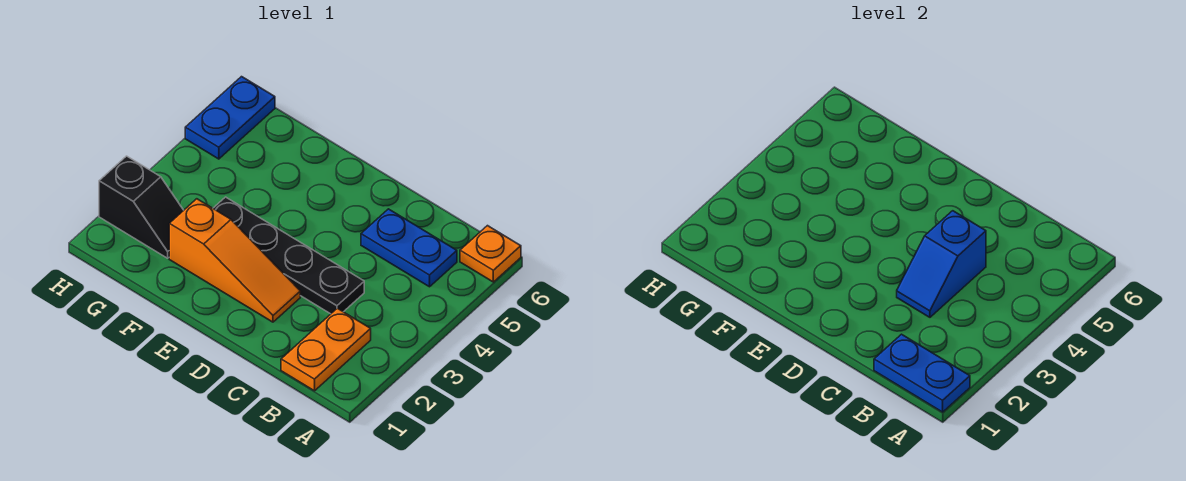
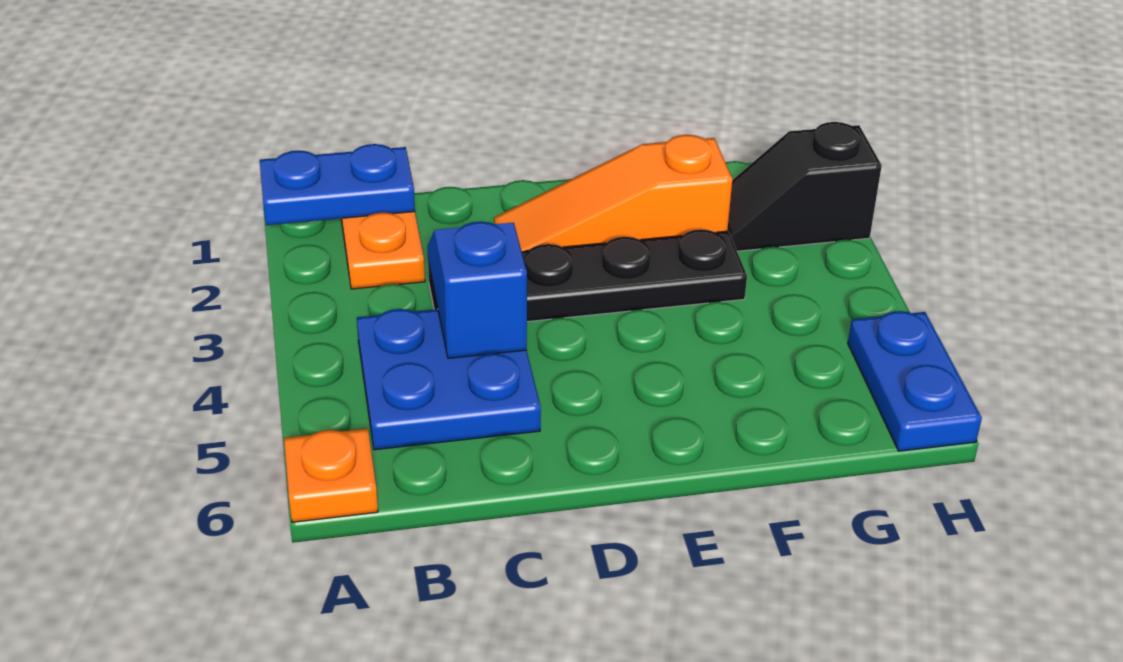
blue plate B5:C5 level 1 -> blue plate B4:C5 level 1

